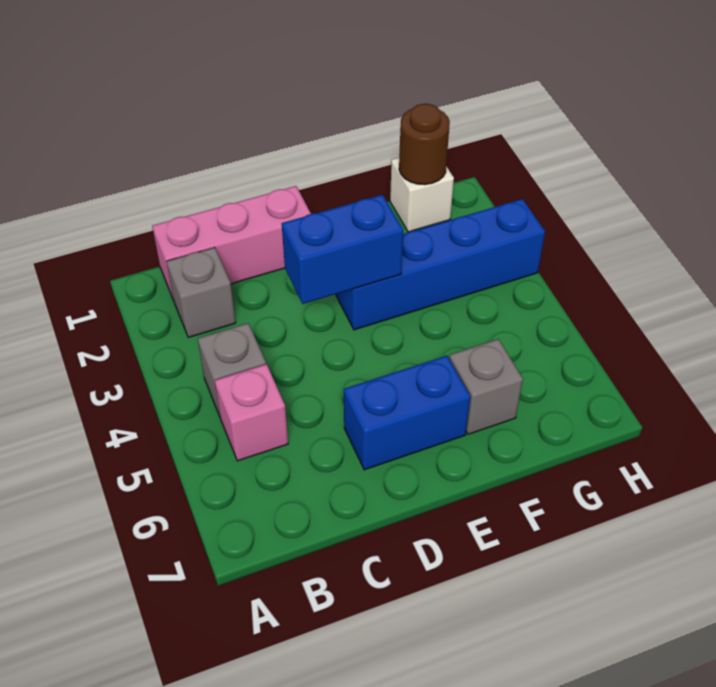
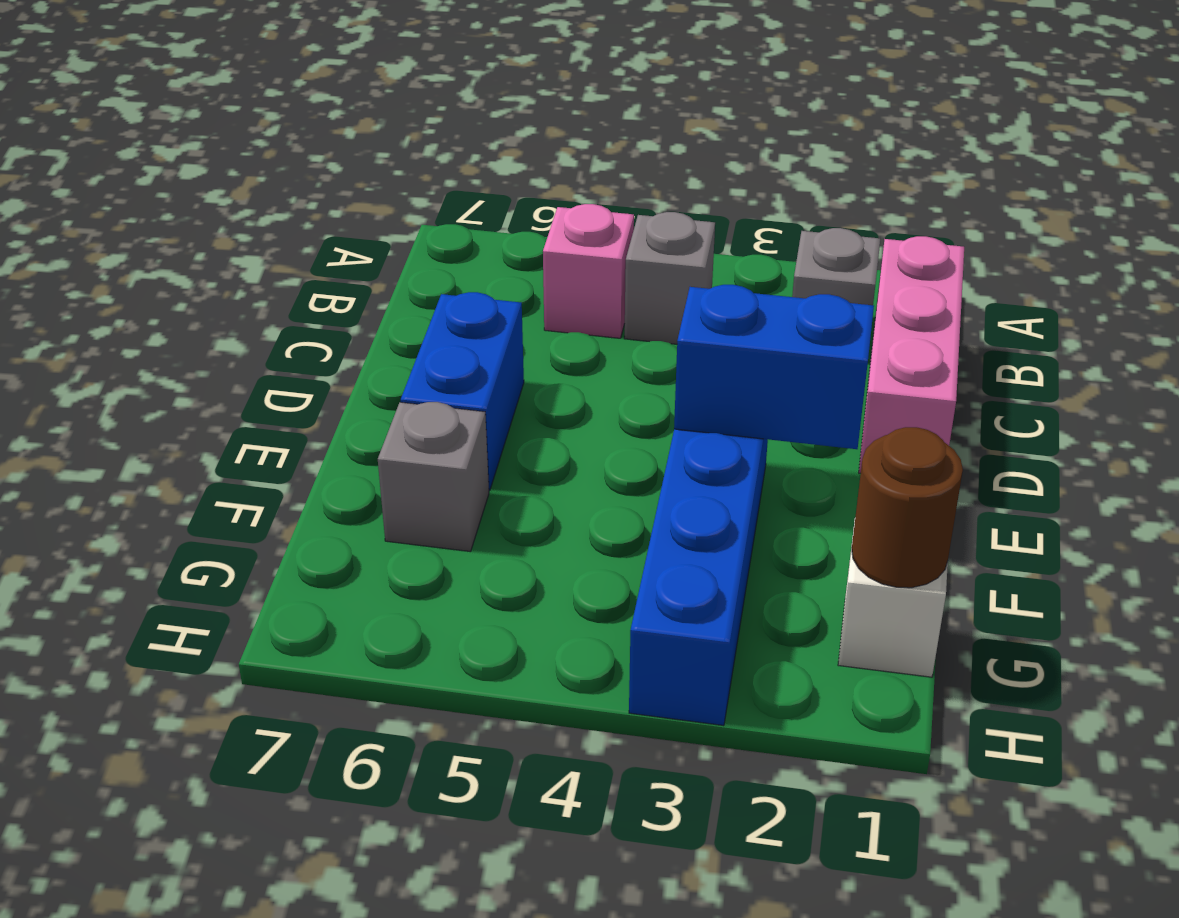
blue brick D3:E3 level 2 -> blue brick E2:E3 level 2

